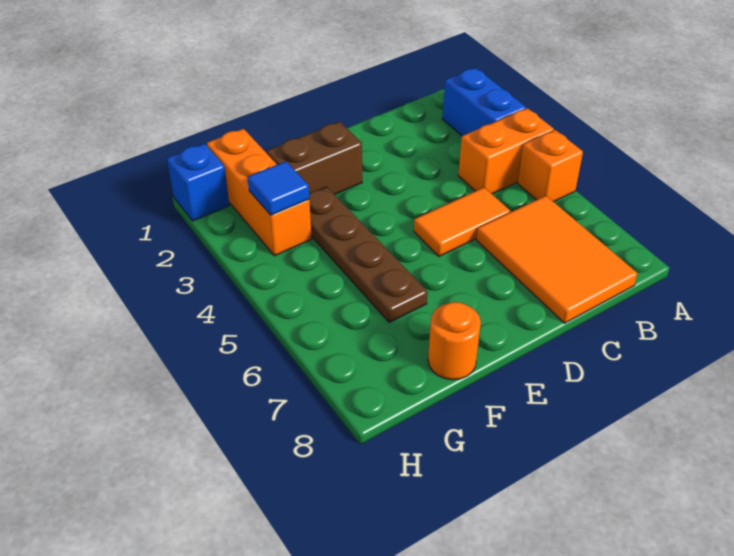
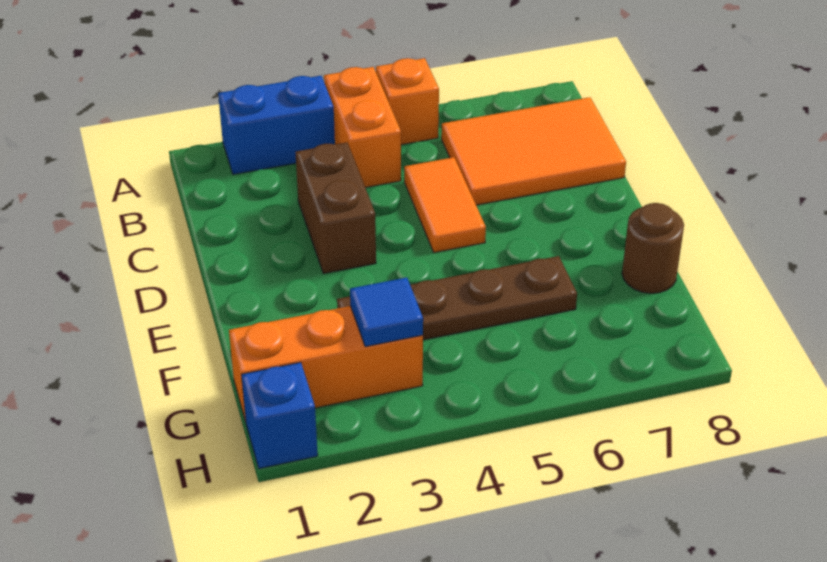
brown brick E2:F2 level 1 -> brown brick C3:D3 level 1
orange round brick F8 level 1 -> brown round brick F8 level 1

